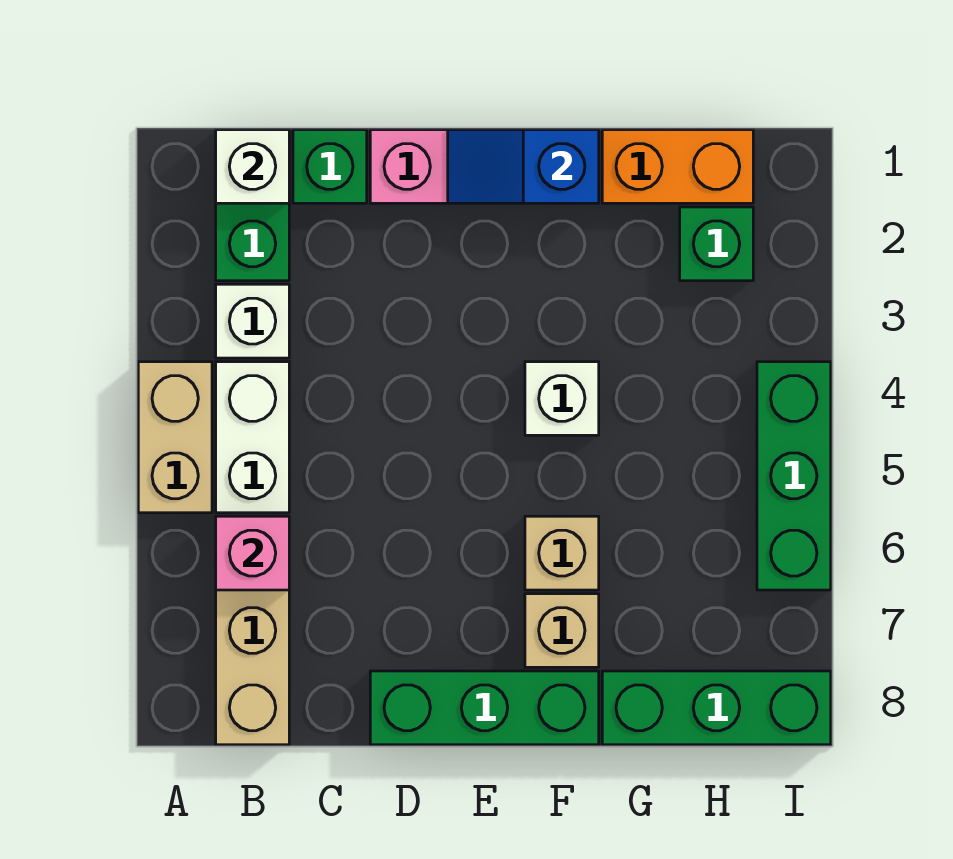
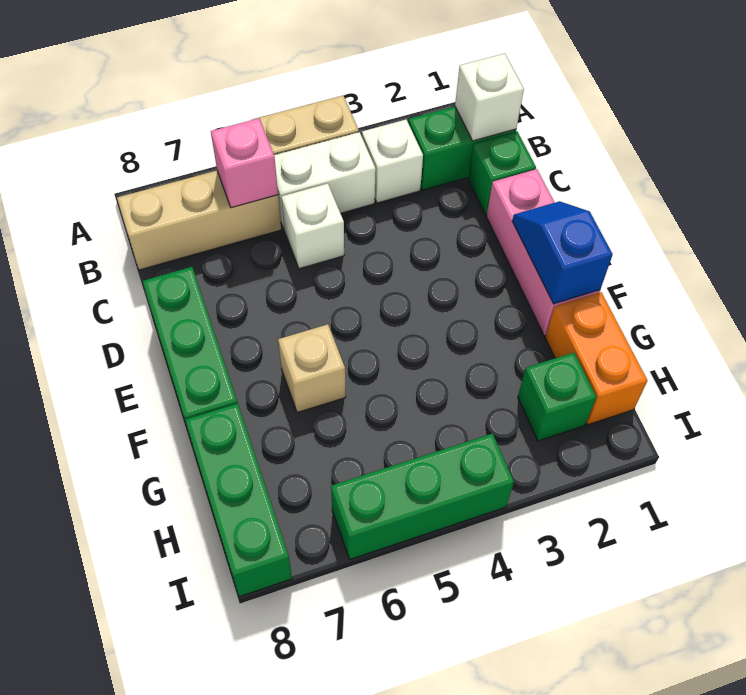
white brick F4 level 1 -> white brick C5 level 1
tan brick F7 level 1 -> none

